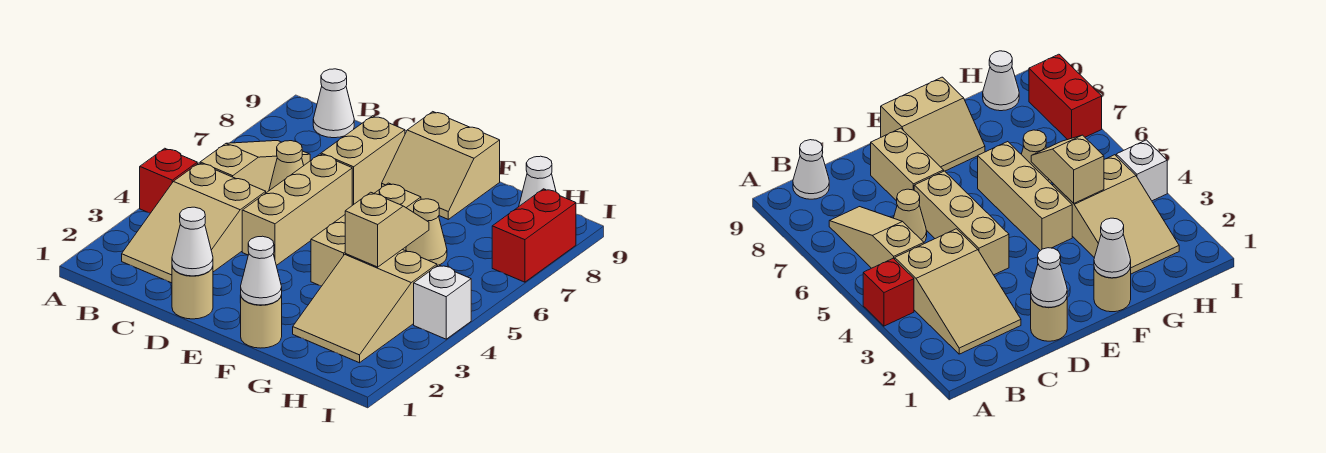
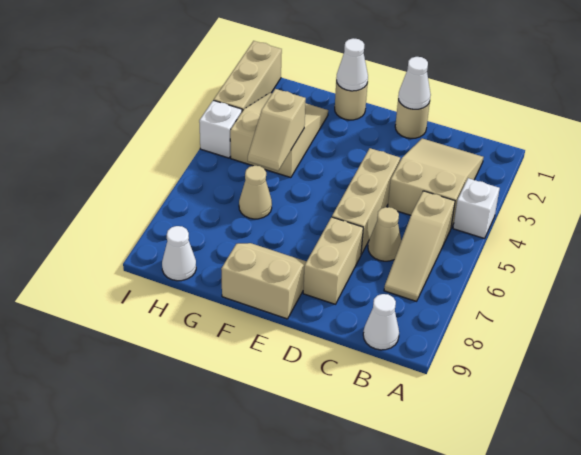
red brick A4 level 1 -> white brick A4 level 1
tan brick F4:F6 level 1 -> tan brick I1:I3 level 1
red brick I7:I8 level 1 -> none

